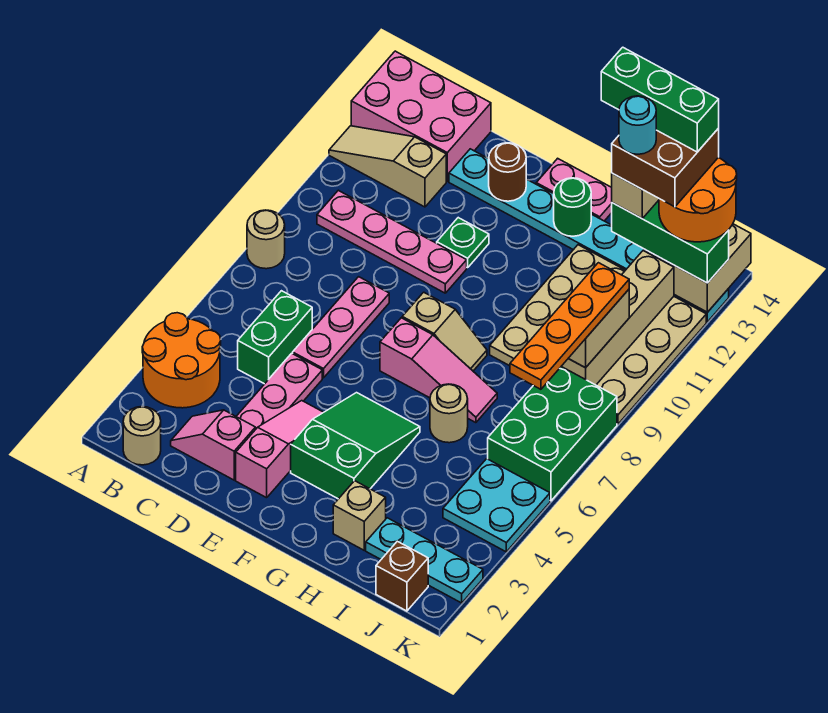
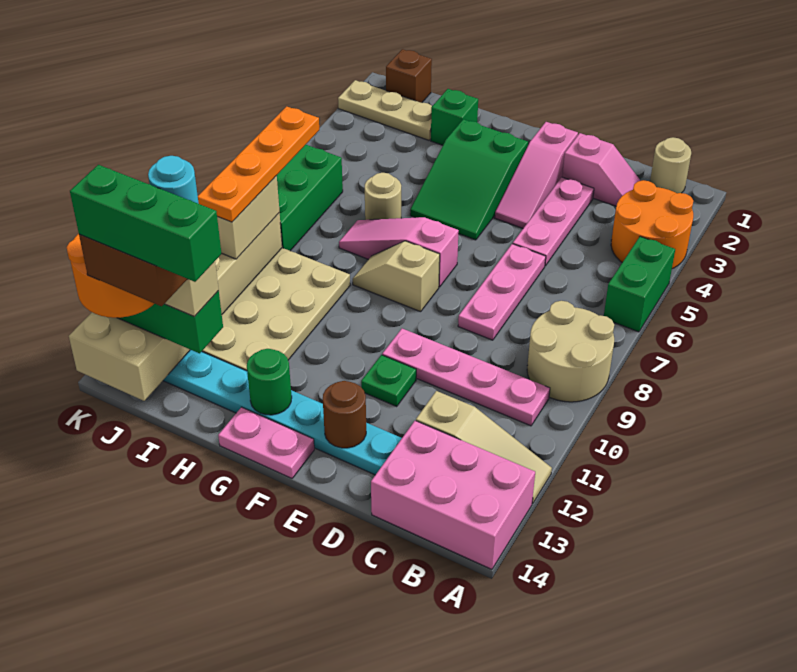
tan round brick A8 level 1 -> tan round brick A8:B9 level 1
green brick C5:C6 level 1 -> green brick A5:A6 level 1
tan brick H2 level 1 -> green brick H2 level 1
cyan plate I2:K2 level 1 -> tan plate I2:K2 level 1
cyan plate J4:K5 level 1 -> none

